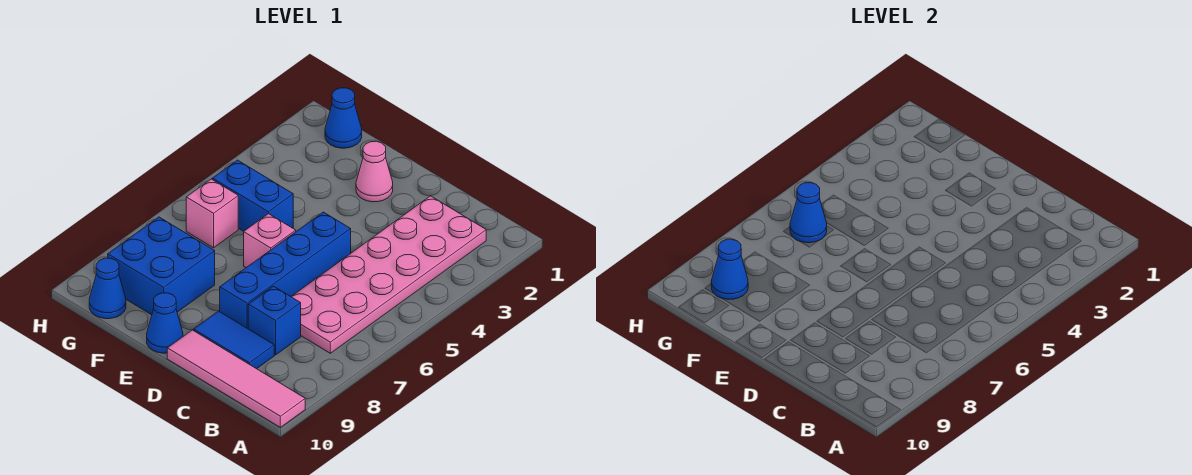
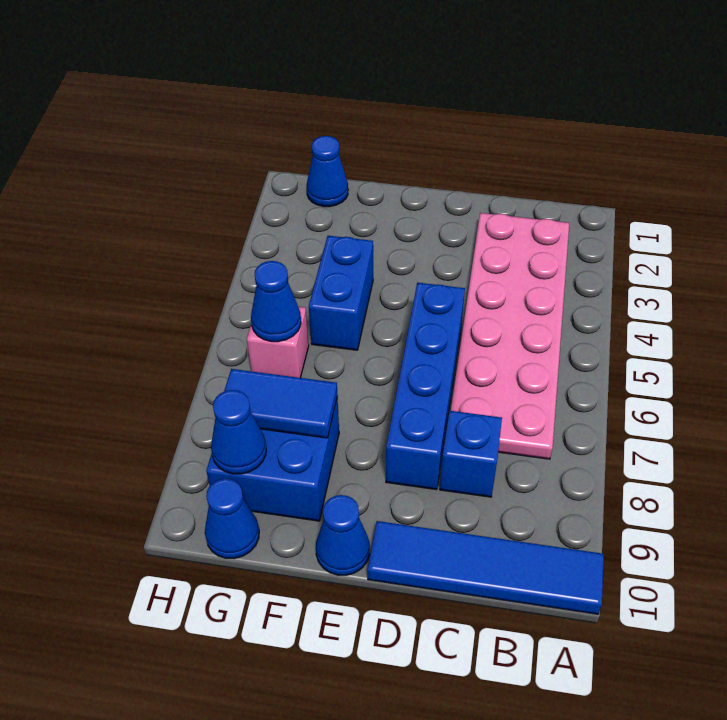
pink tile A10:D10 level 1 -> blue tile A10:D10 level 1
blue tile C9:D9 level 1 -> blue tile F8:G8 level 2
pink cone E2 level 1 -> none
pink brick E6 level 1 -> none
blue brick F5:G5 level 1 -> blue brick F4:F5 level 1

